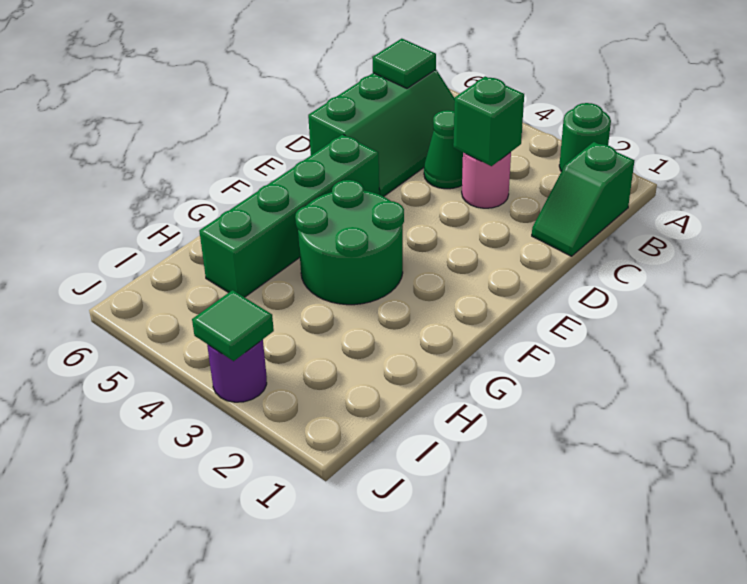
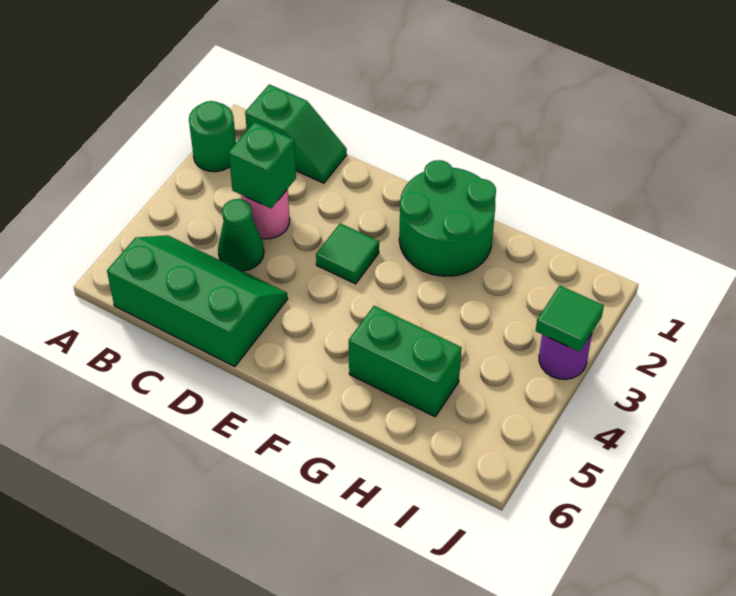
green tile B6 level 2 -> green tile E3 level 1
green brick E5:H5 level 1 -> green brick G5:H5 level 1
green round brick F3:G4 level 1 -> green round brick F1:G2 level 1

